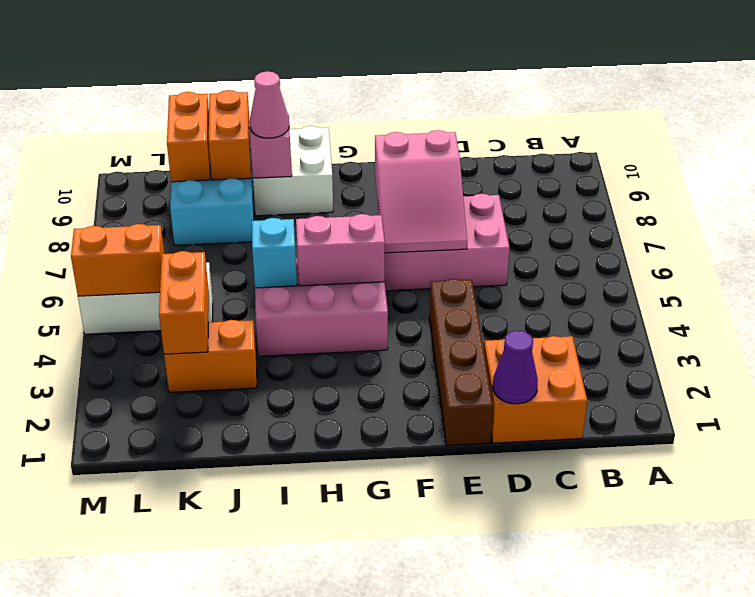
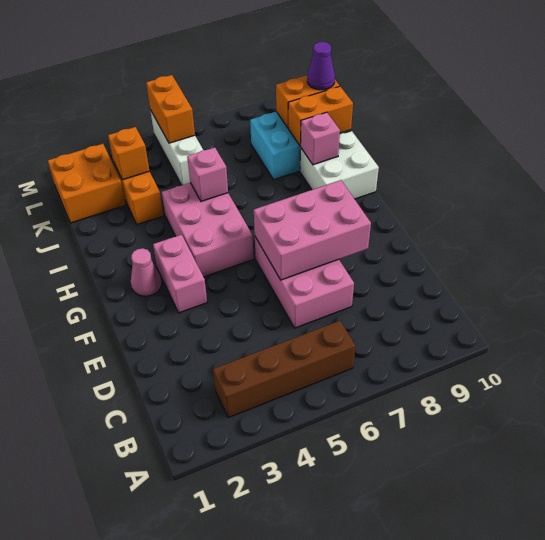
orange brick C1:D2 level 1 -> orange brick K1:L2 level 1
purple cone D1 level 2 -> purple cone K10 level 3
brown brick E1:E4 level 1 -> brown brick B3:B6 level 1
pink slope E6:F8 level 2 top 8 -> pink brick E6:F8 level 2
pink brick G5:H5 level 2 -> pink brick F3:G3 level 1
cyan brick I5 level 2 -> pink brick I5 level 2
pink cone I9 level 3 -> pink cone G2 level 1
orange brick K3:K4 level 2 -> orange brick K3 level 2

